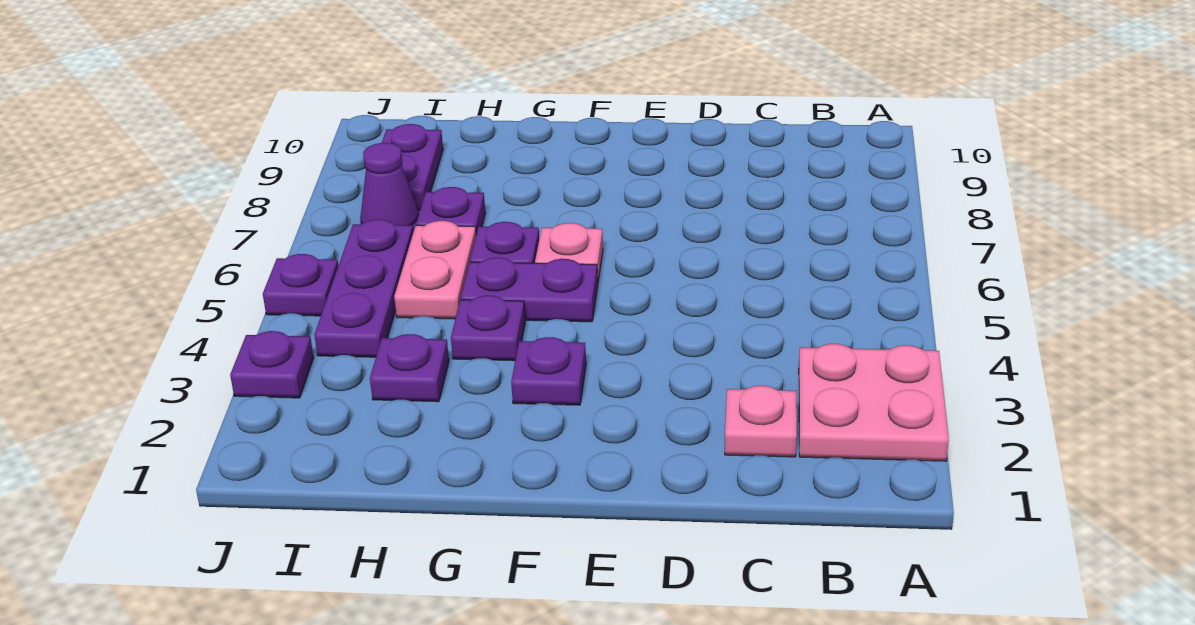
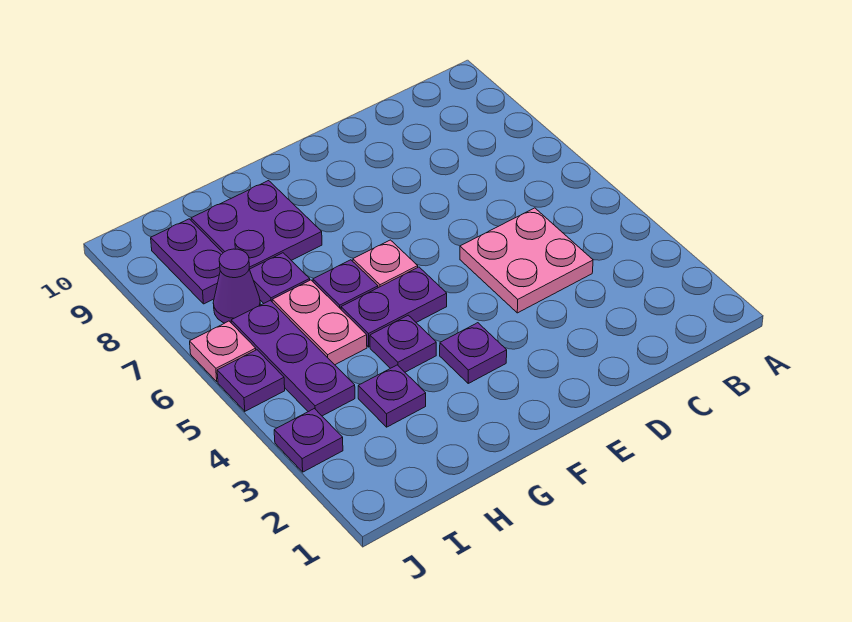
pink plate A2:B3 level 1 -> pink plate C4:D5 level 1
pink plate C2 level 1 -> pink plate J6 level 1
none -> purple plate G8:H9 level 1

